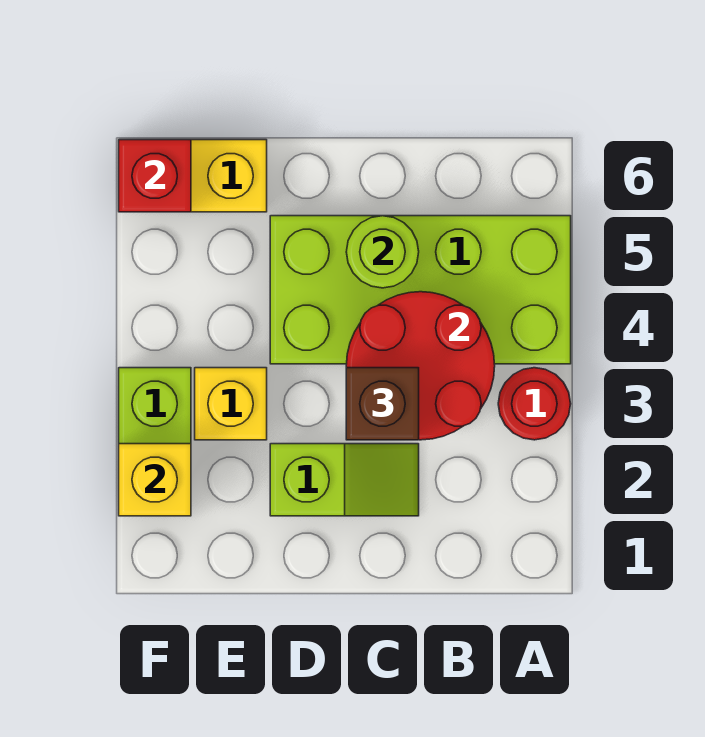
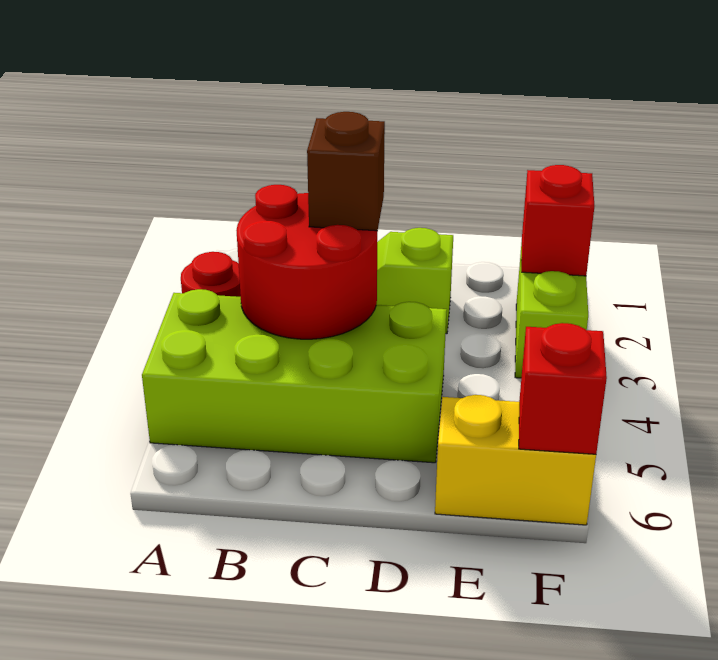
lime round brick C5 level 2 -> none
yellow brick E3 level 1 -> none
yellow brick F2 level 2 -> red brick F2 level 2

